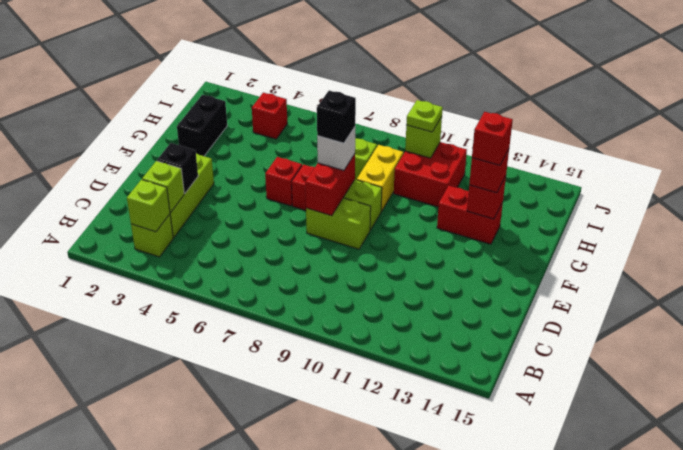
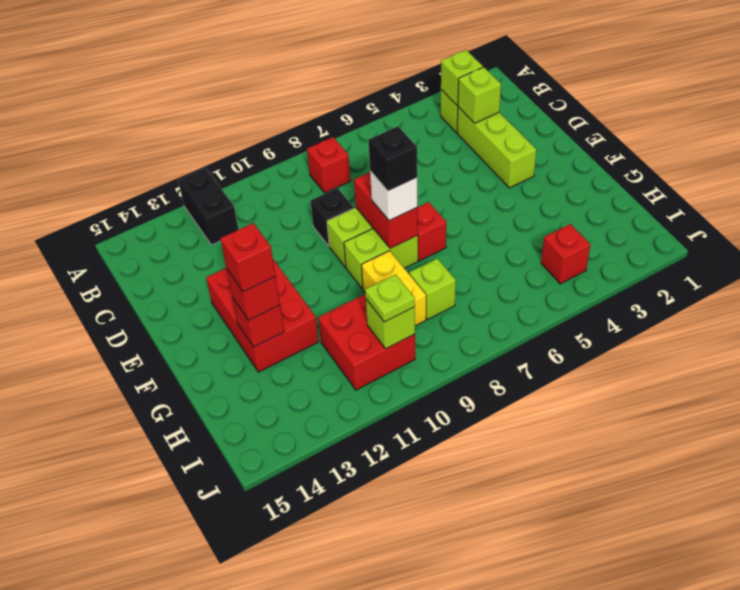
black brick D3 level 2 -> black brick D9 level 1
red brick F6 level 1 -> red brick B8 level 1
black brick G2:H2 level 1 -> black brick A12:B12 level 1
red brick G12:G13 level 1 -> red brick E12:G13 level 1

